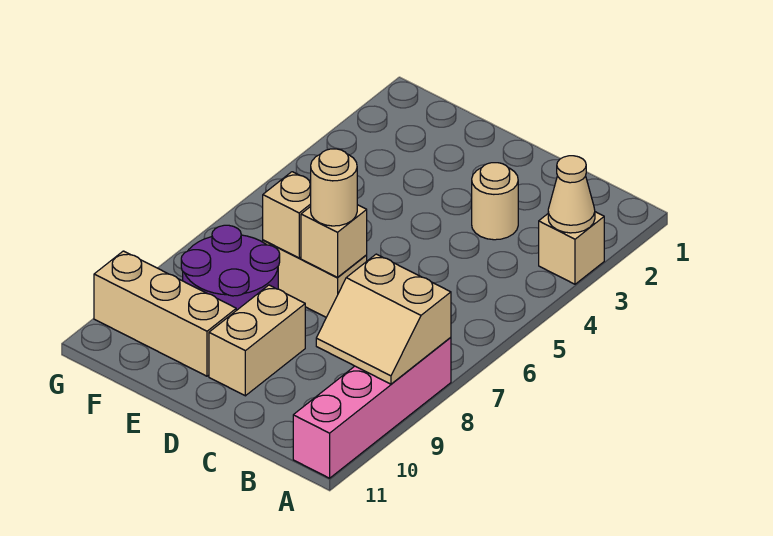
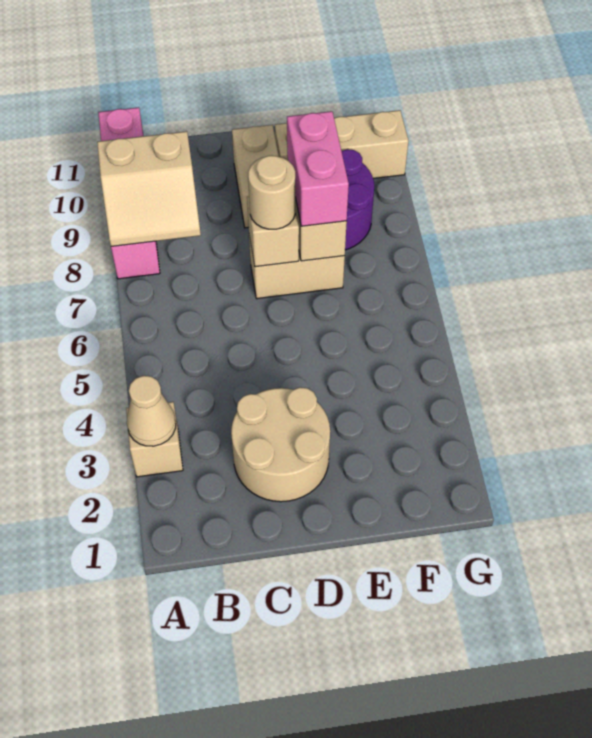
tan slope A8:B9 level 2 top 8 -> tan slope A8:B9 level 2 top 9
tan round brick C3 level 1 -> tan round brick C2:D3 level 1
none -> pink brick E7:E8 level 3

